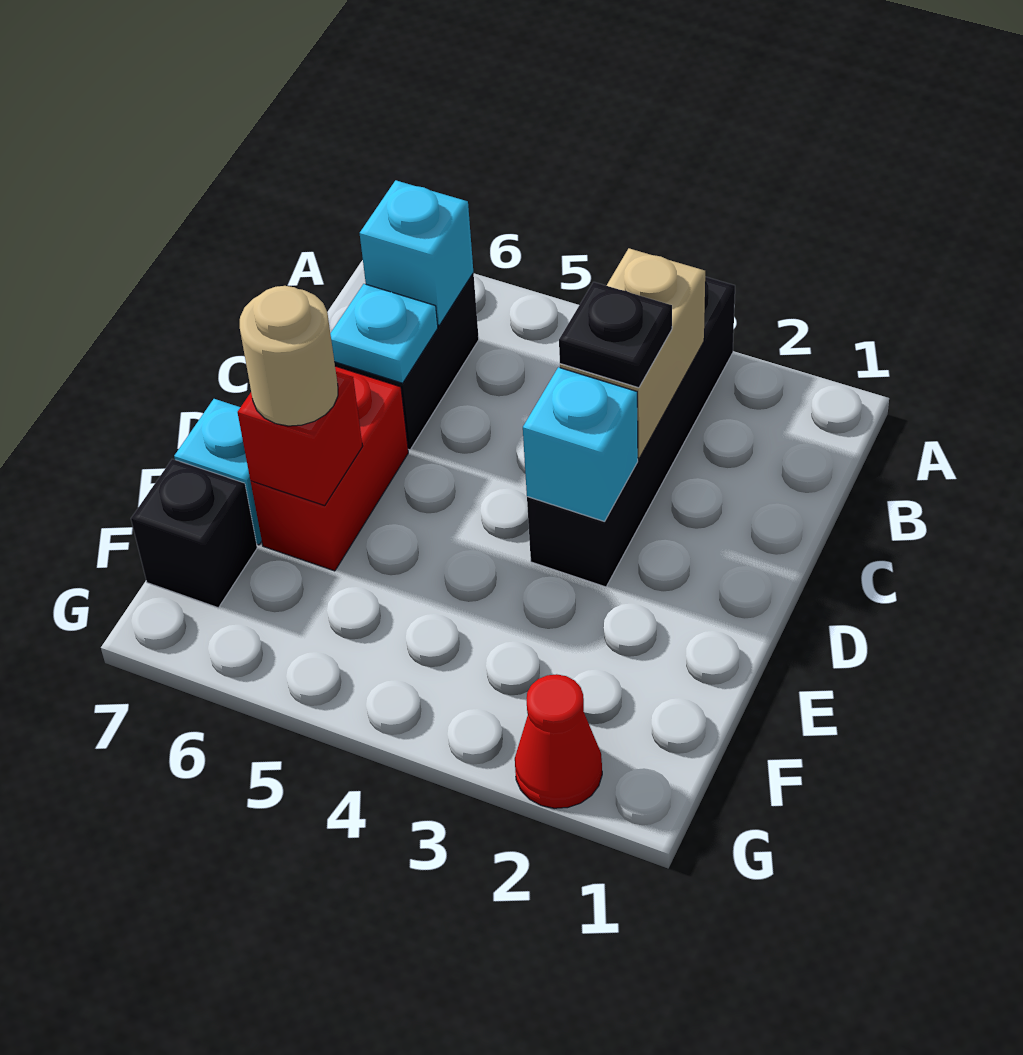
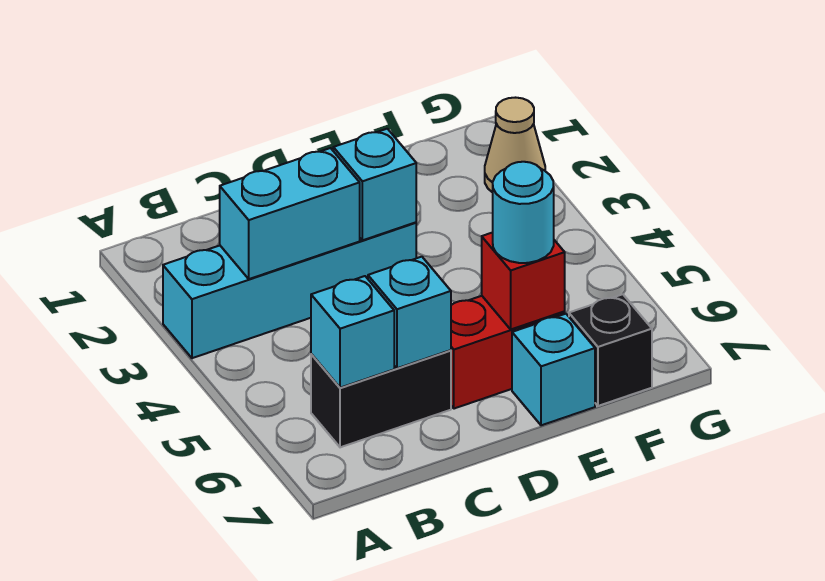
black brick A3:D3 level 1 -> cyan brick A3:D3 level 1
tan brick B3:C3 level 2 -> cyan brick B3:C3 level 2
black plate C3 level 3 -> none
cyan plate C6 level 2 -> cyan brick C6 level 2
tan round brick E6 level 3 -> cyan round brick E6 level 3
red cone G2 level 1 -> tan cone G2 level 1

